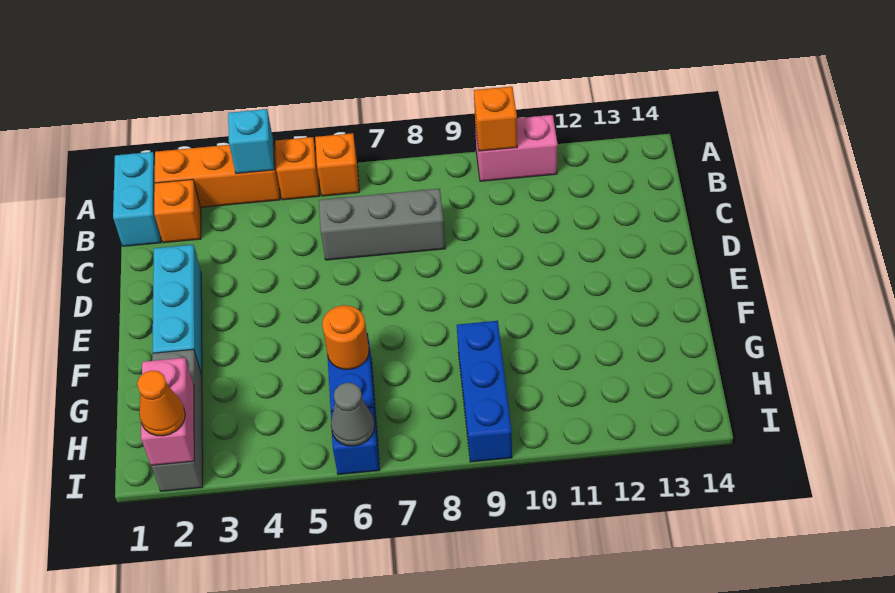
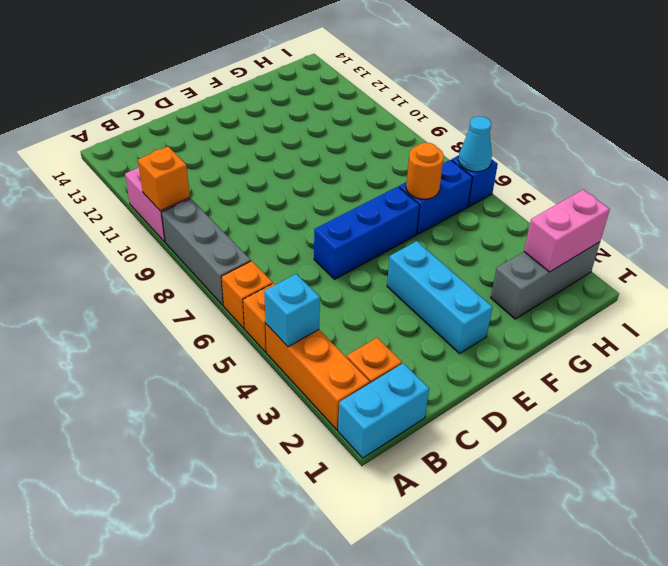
grey brick C6:C8 level 1 -> grey brick A7:A9 level 1
cyan brick D2:F2 level 1 -> cyan brick E2:E4 level 1
blue brick G9:I9 level 1 -> blue brick D6:F6 level 1
orange cone I2 level 3 -> none
grey cone I6 level 2 -> cyan cone I6 level 2

